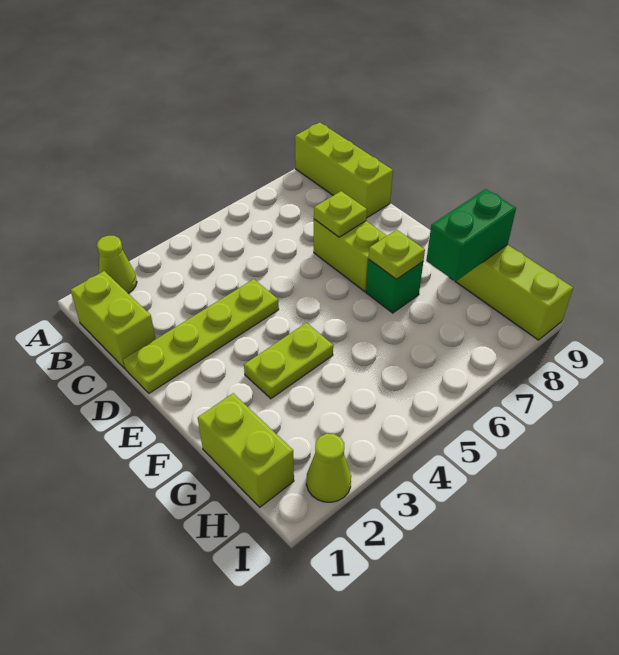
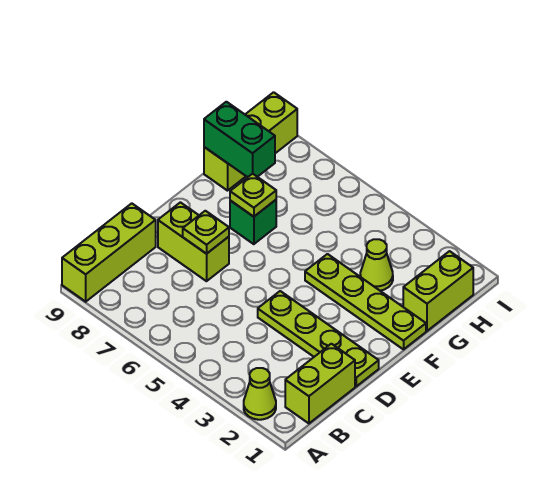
lime brick D7:E7 level 1 -> lime brick D7:D8 level 1
lime plate F3:F4 level 1 -> lime plate F1:F4 level 1
lime cone I2 level 1 -> lime cone G3 level 1

